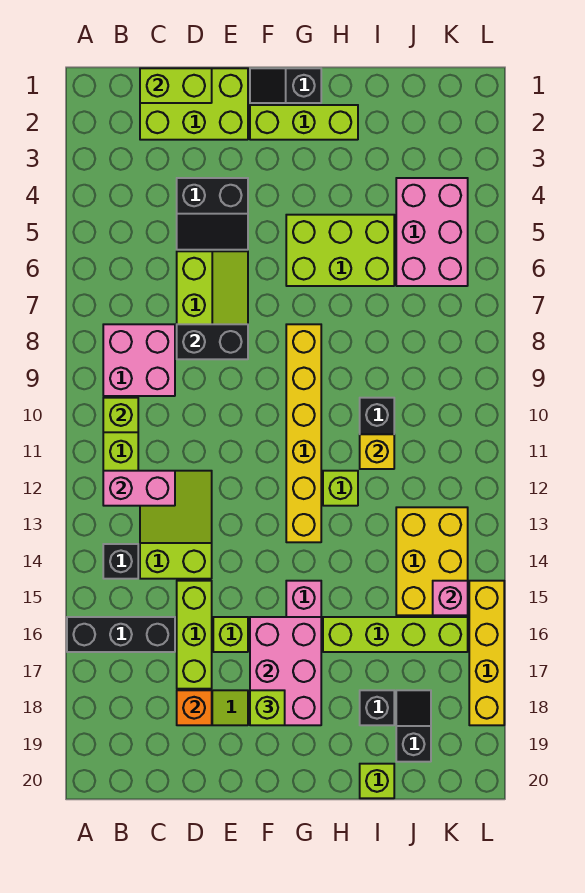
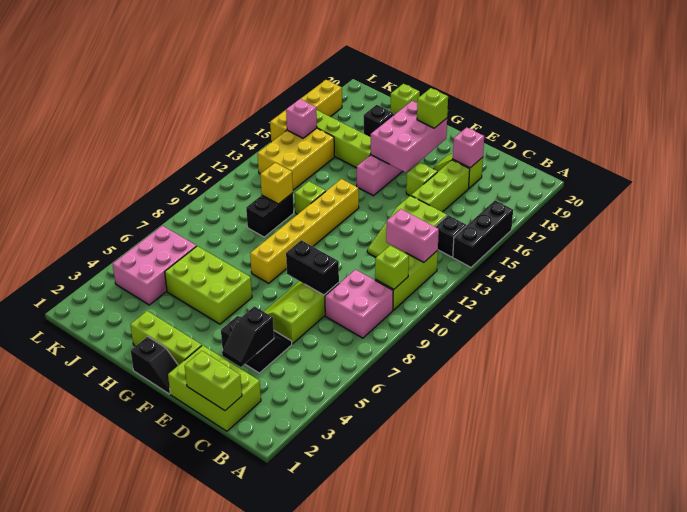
black brick A16:C16 level 1 -> black brick A14:A16 level 1
orange brick D18 level 2 -> pink brick D18 level 2
black slope J18:J19 level 1 top 19 -> black slope D3:D4 level 2 top 4

